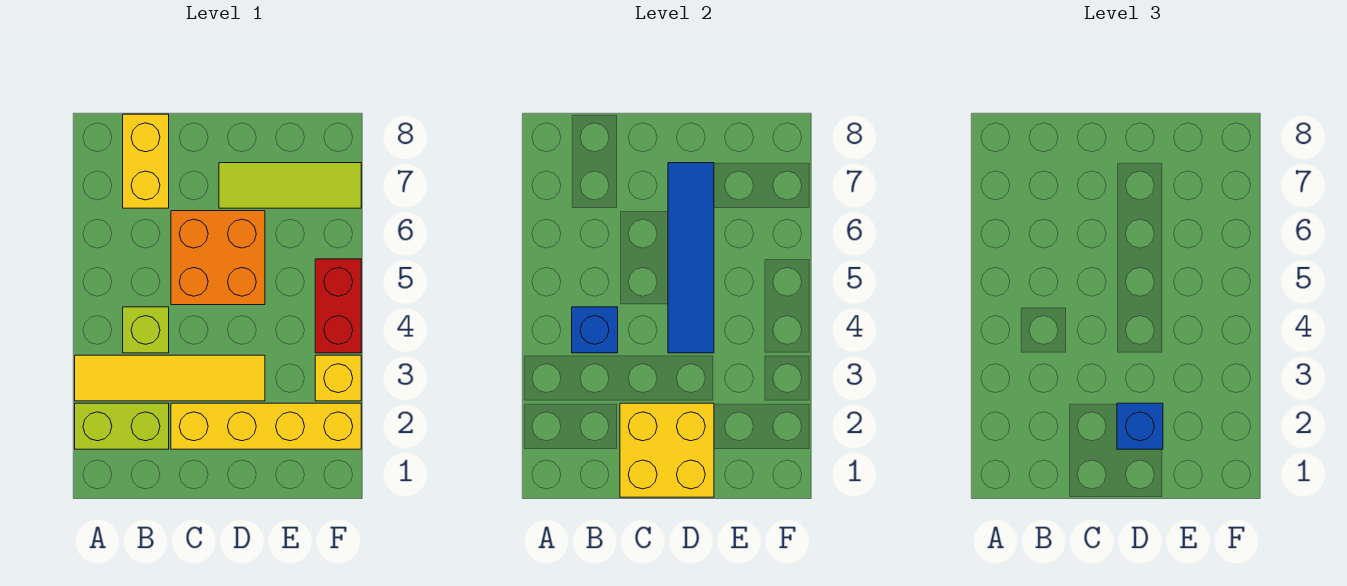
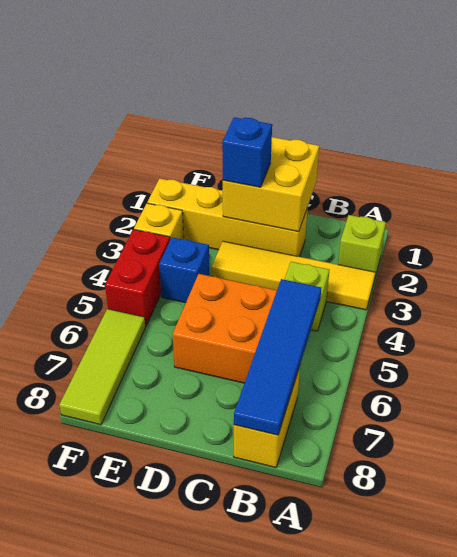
lime brick A2:B2 level 1 -> lime brick A2 level 1
blue brick B4 level 2 -> blue brick E4 level 1
blue tile D4:D7 level 2 -> blue tile B5:B8 level 2
lime tile D7:F7 level 1 -> lime tile F6:F8 level 1

